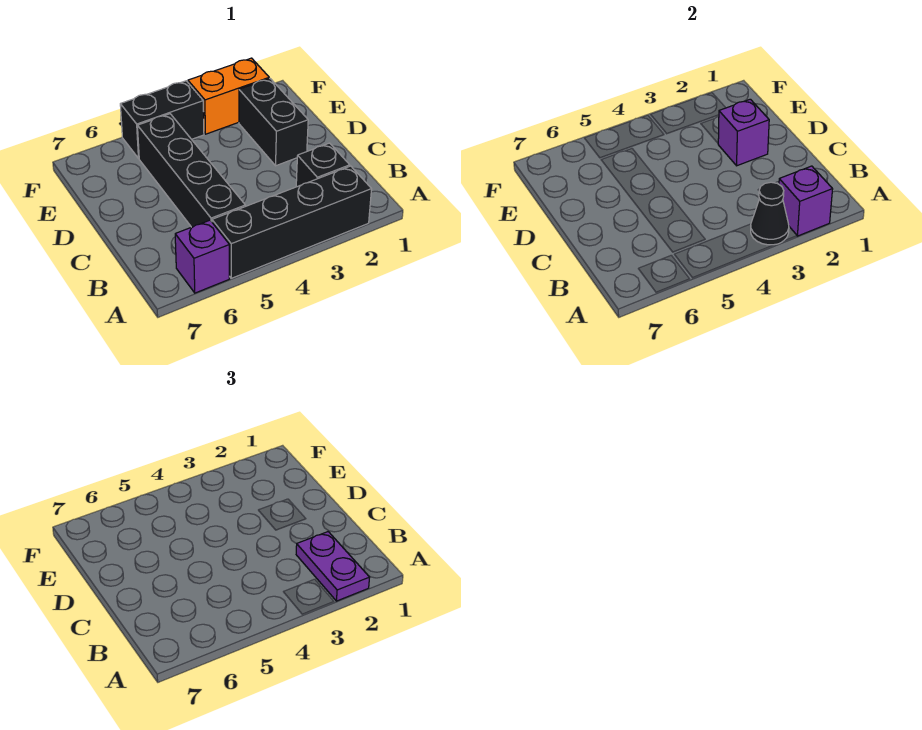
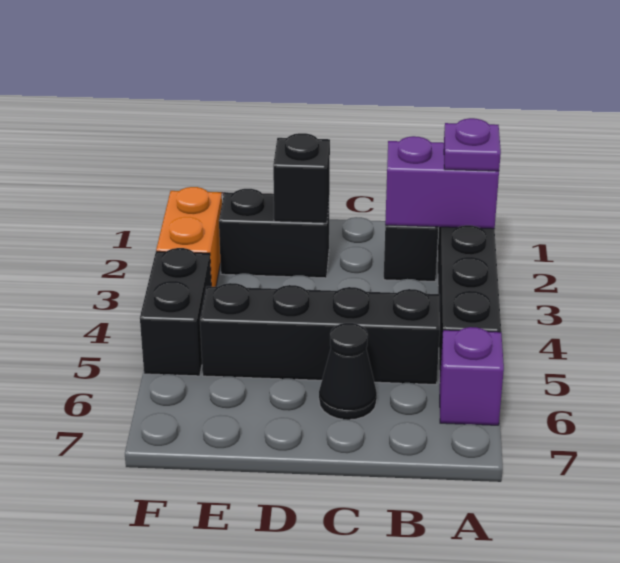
purple brick A2 level 2 -> purple brick A2:B2 level 2
purple plate A2:B2 level 3 -> purple plate A2 level 3
black cone A3 level 2 -> black cone C6 level 1
purple brick D2 level 2 -> black brick D2 level 2

